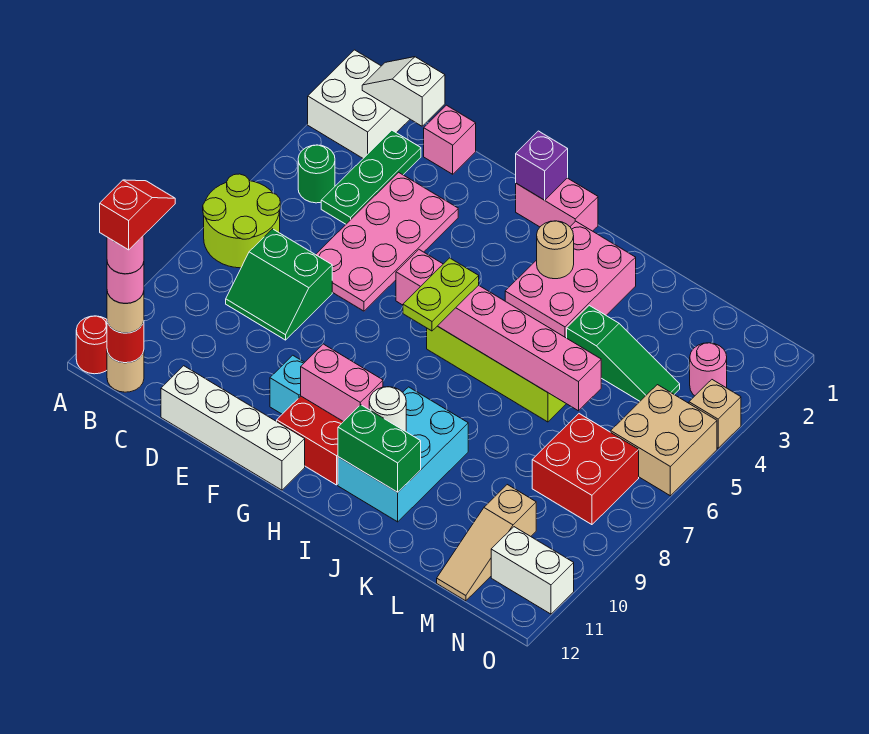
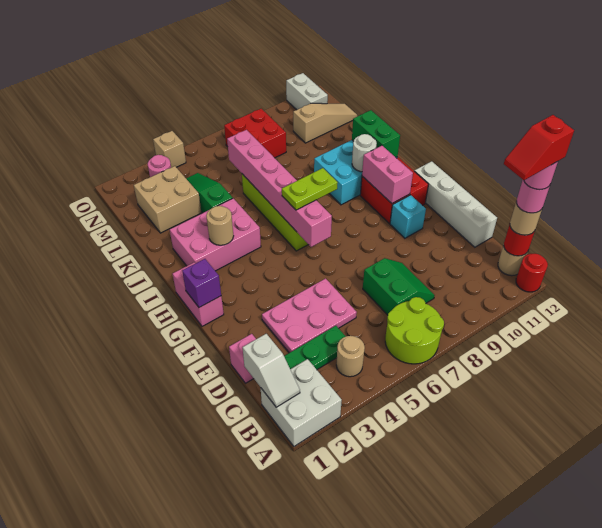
green round brick B4 level 1 -> tan round brick B4 level 1
pink plate D3:E6 level 1 -> pink plate D3:E5 level 1
tan brick N5:O6 level 1 -> tan brick L2:M3 level 1

